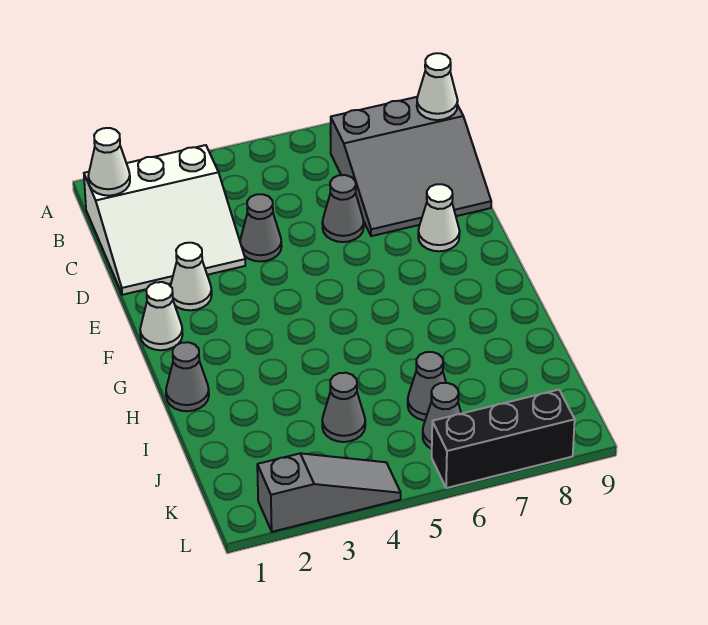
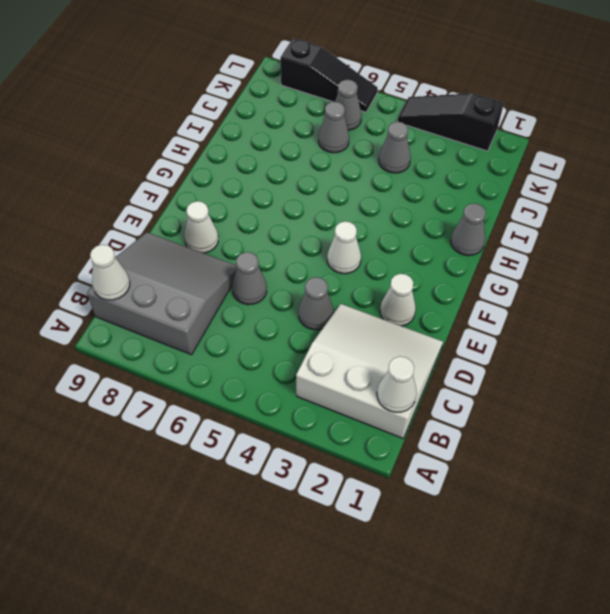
white cone F1 level 1 -> white cone F4 level 1
grey slope L2:L4 level 1 top 2 -> black slope L2:L4 level 1 top 2
black brick L6:L8 level 1 -> black slope L6:L8 level 1 top 8

